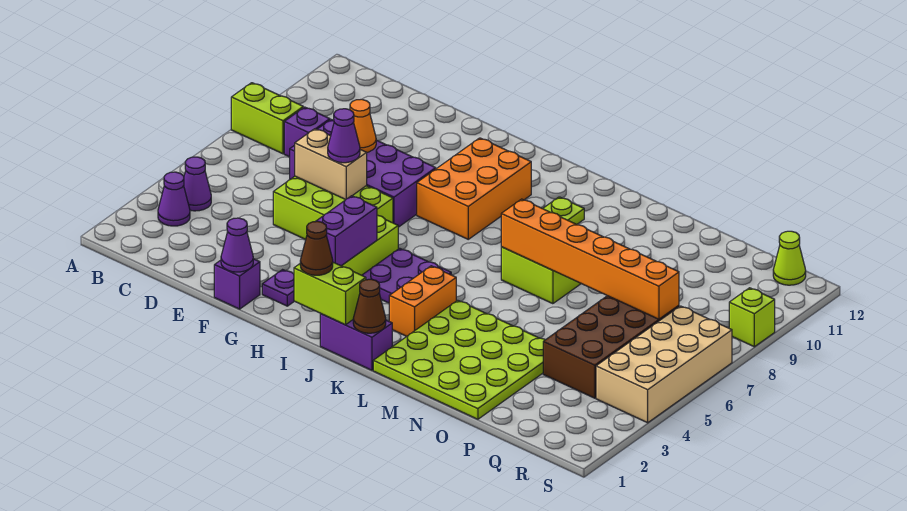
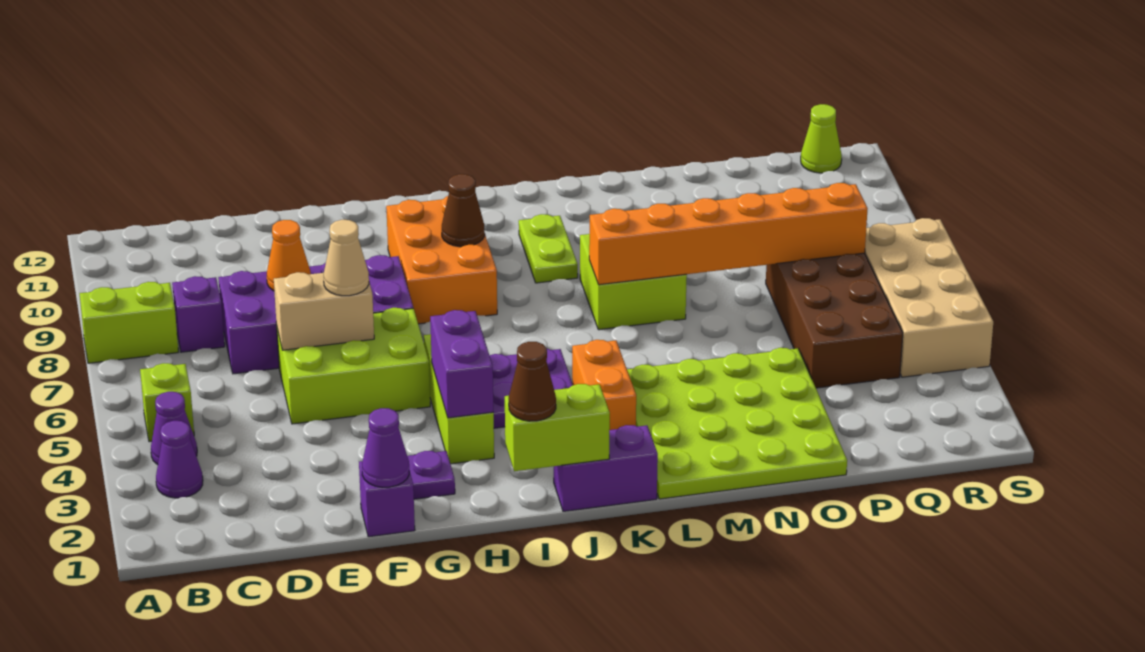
purple cone F6 level 3 -> tan cone F6 level 3
brown cone K1 level 2 -> brown cone I9 level 2
lime brick S9 level 1 -> lime brick B5 level 1

